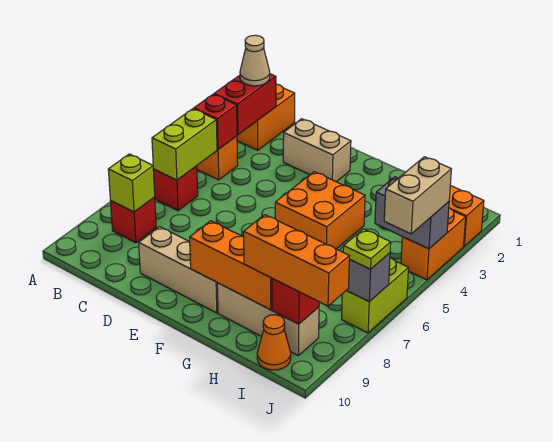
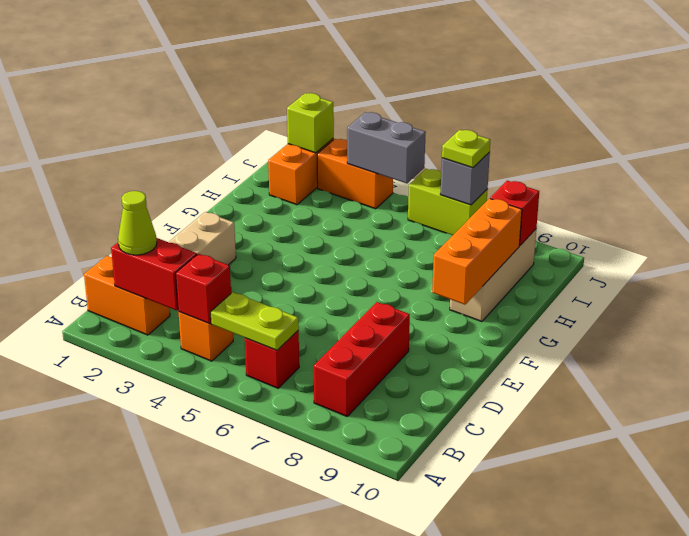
tan cone B2 level 3 -> lime cone B2 level 3
lime brick B5:B6 level 2 -> lime plate B5:B6 level 2
red brick B8 level 1 -> red brick B8:D8 level 1
lime brick B8 level 2 -> lime brick J2 level 2
tan brick D9:F9 level 1 -> none
orange brick F4:G5 level 1 -> none
orange brick H9:J9 level 3 -> none
grey brick I4:J4 level 2 -> grey brick J4:J5 level 2
orange cone I10 level 1 -> none
tan brick J4:J5 level 3 -> none

